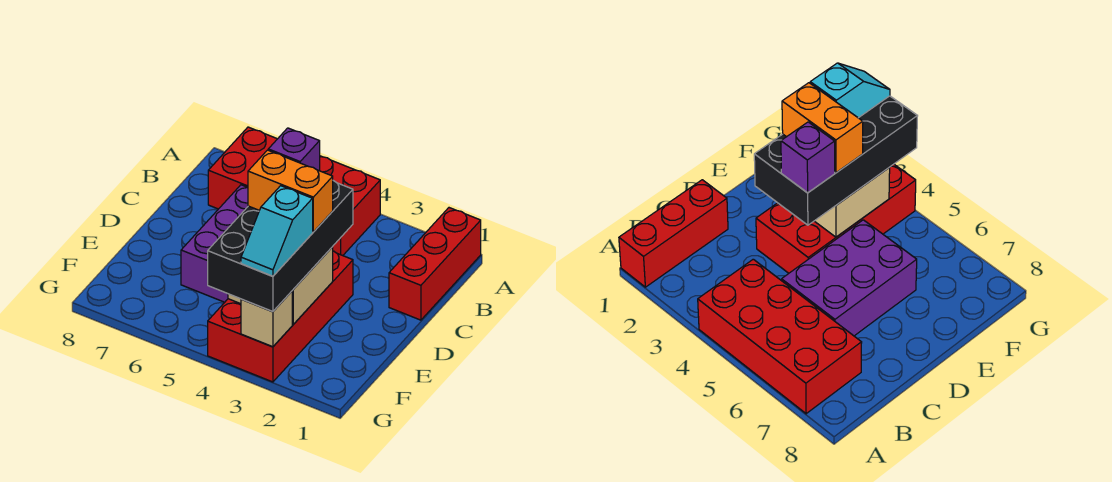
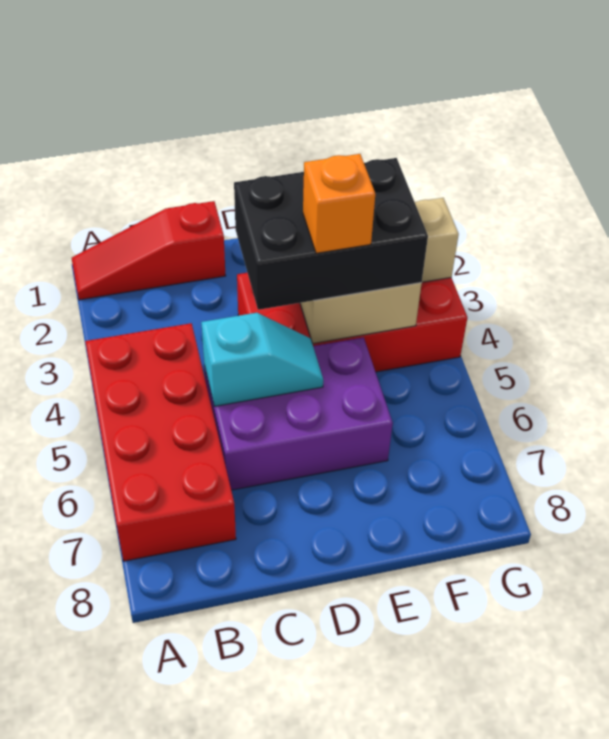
red brick A1:C1 level 1 -> red slope A1:C1 level 1 top C
black brick D3:G4 level 3 -> black brick D3:F4 level 3
purple brick D4 level 4 -> none
orange brick E3:E4 level 4 -> orange brick E4 level 4
cyan slope F3:G3 level 4 top F -> cyan slope C5:D5 level 2 top C

